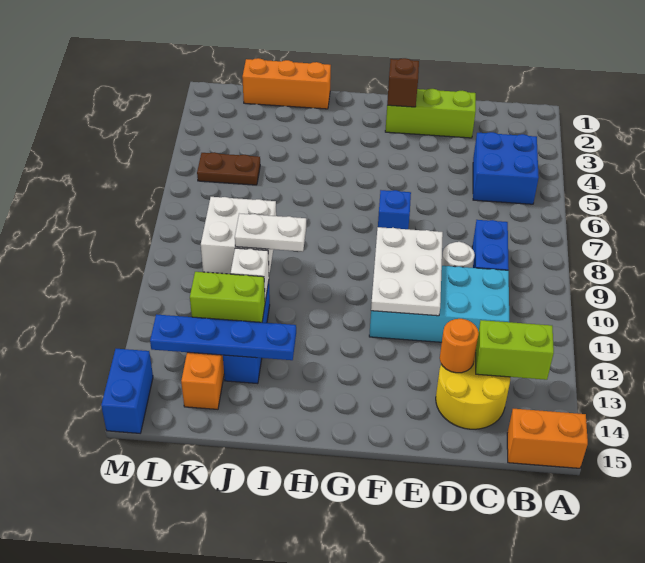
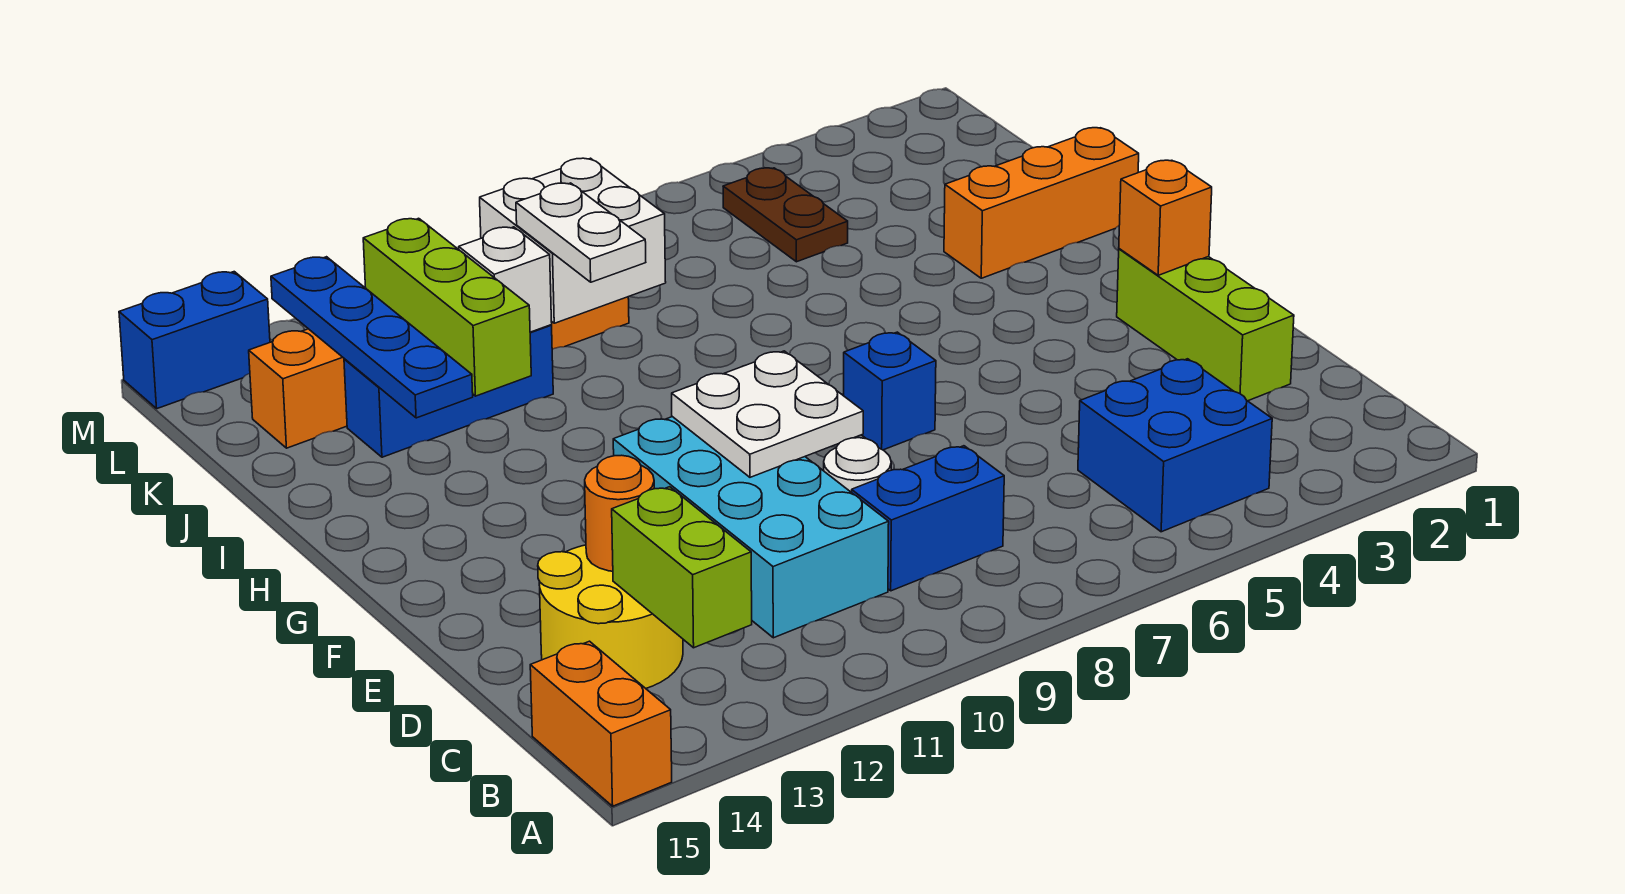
white plate E9:F11 level 2 -> white plate E9:F10 level 2
brown brick F2 level 2 -> orange brick F2 level 2
orange brick I1:K1 level 1 -> orange brick I1:I3 level 1
lime brick J12:K12 level 2 -> lime brick I12:K12 level 2

